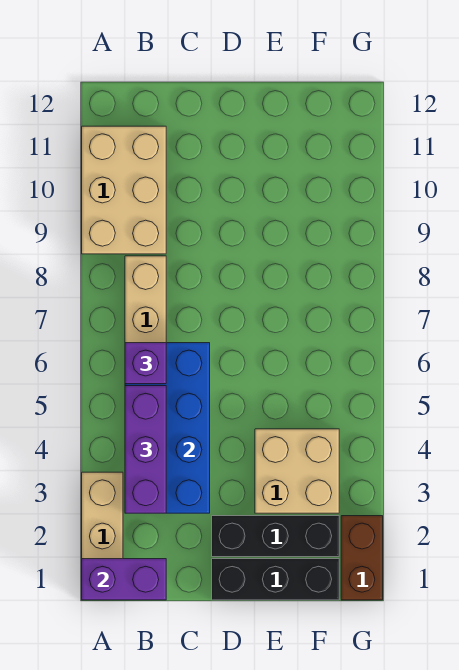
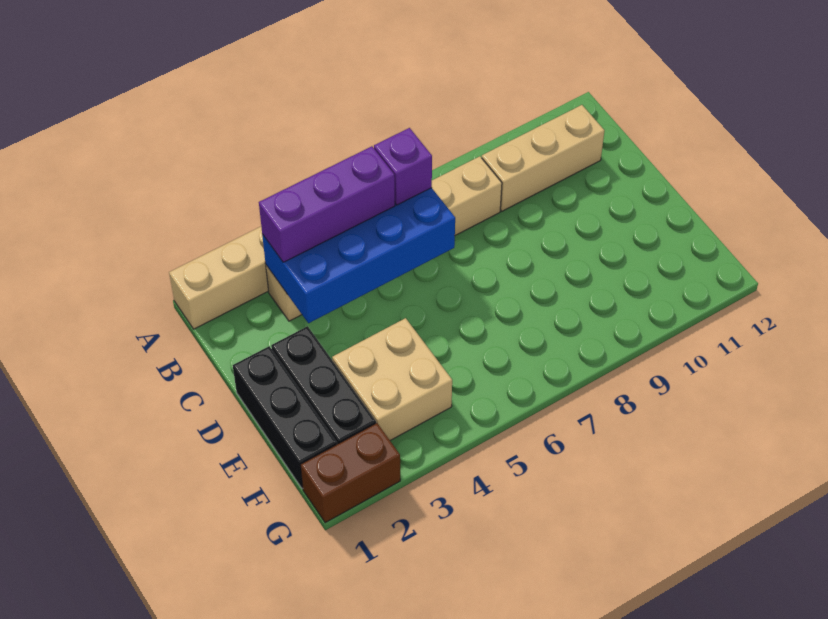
purple brick A1:B1 level 2 -> none
tan brick A9:B11 level 1 -> tan brick B9:B11 level 1

